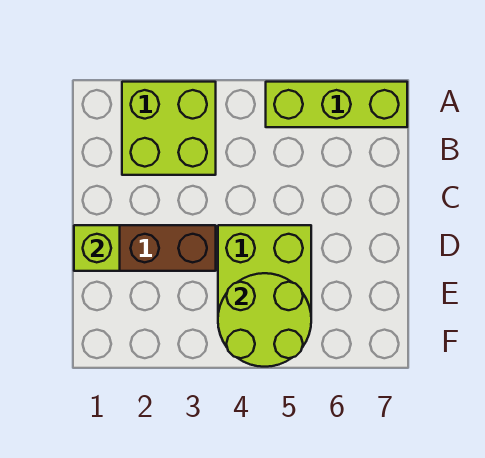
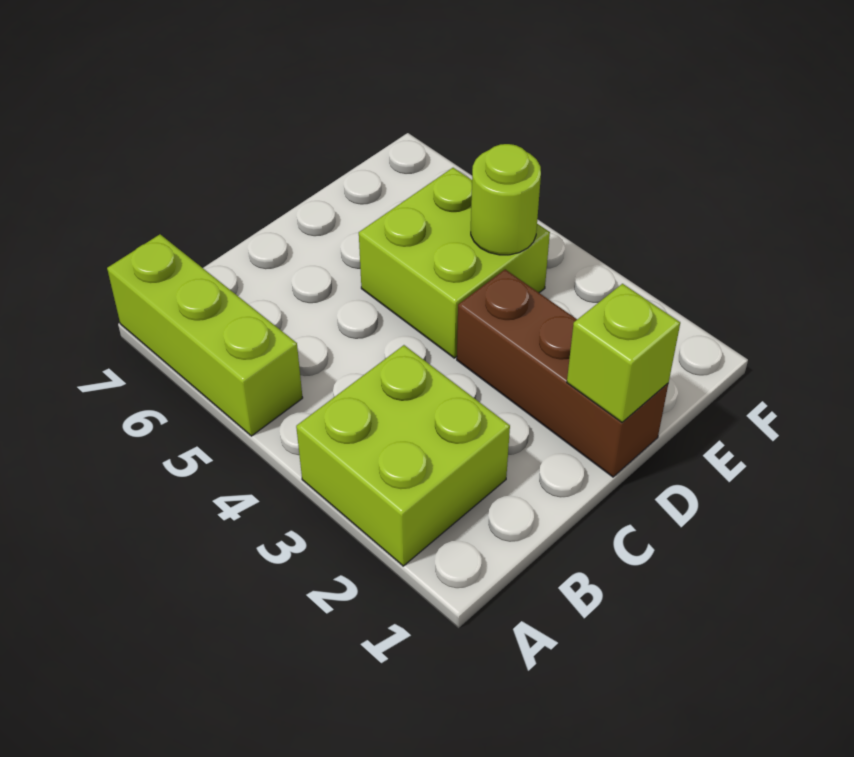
lime round brick E4:F5 level 2 -> lime round brick E4 level 2

